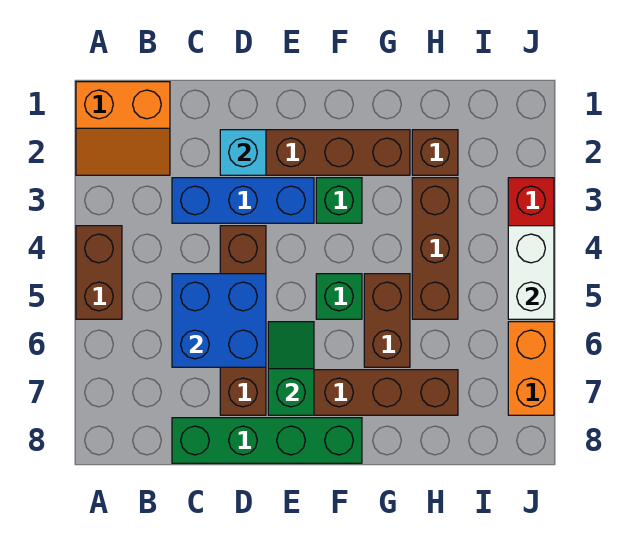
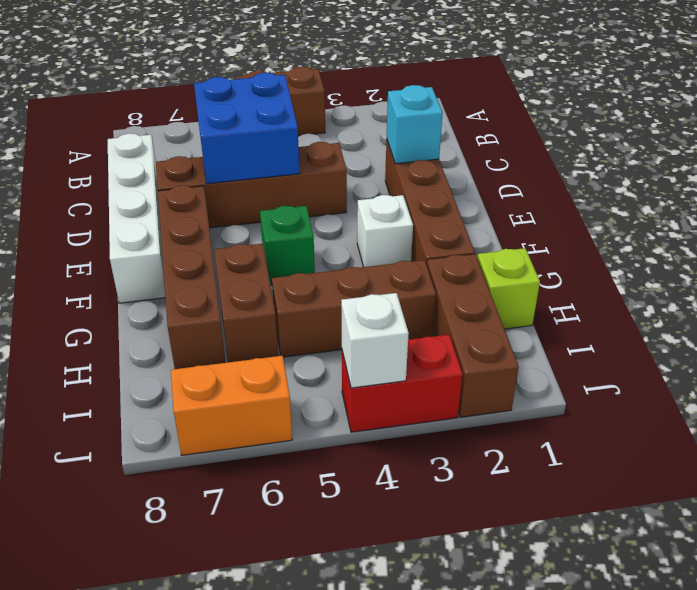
orange slope A1:B2 level 1 top 1 -> none
blue brick C3:E3 level 1 -> none
green brick C8:F8 level 1 -> white brick C8:F8 level 1
green slope E6:E7 level 2 top 7 -> none
green brick F3 level 1 -> white brick F3 level 1
brown brick G5:G6 level 1 -> brown brick G6:H6 level 1
none -> lime brick H1 level 1
brown brick H2 level 1 -> brown brick H2:J2 level 1
white brick J4:J5 level 2 -> white brick J4 level 2

